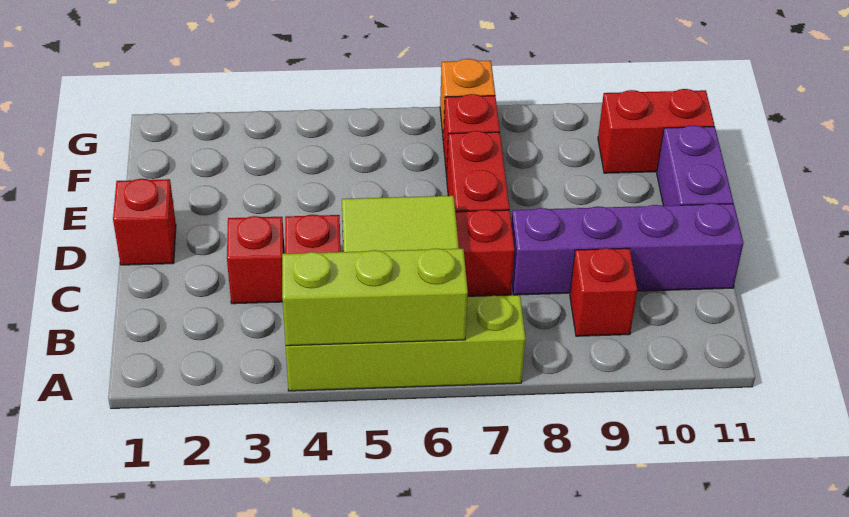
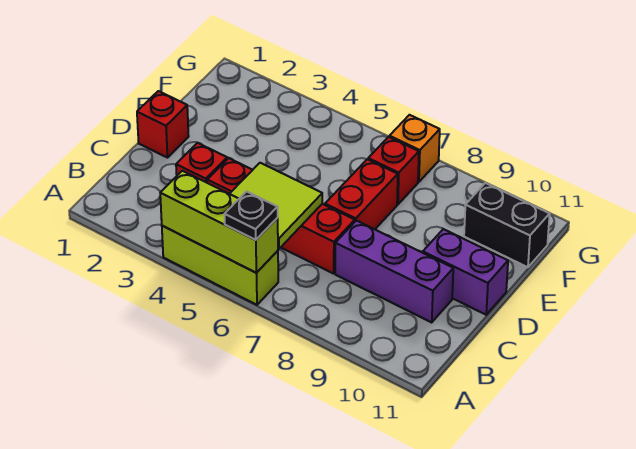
lime brick A4:A7 level 1 -> lime brick A4:A6 level 1
none -> black plate A6 level 3
red brick B9 level 1 -> none
purple brick C8:C11 level 1 -> purple brick C8:C10 level 1
purple brick D11:E11 level 1 -> purple brick D10:D11 level 1
red brick F10:F11 level 1 -> black brick F10:F11 level 1

